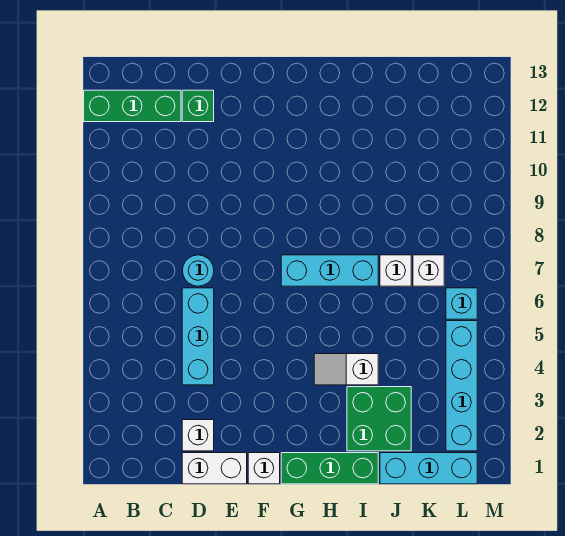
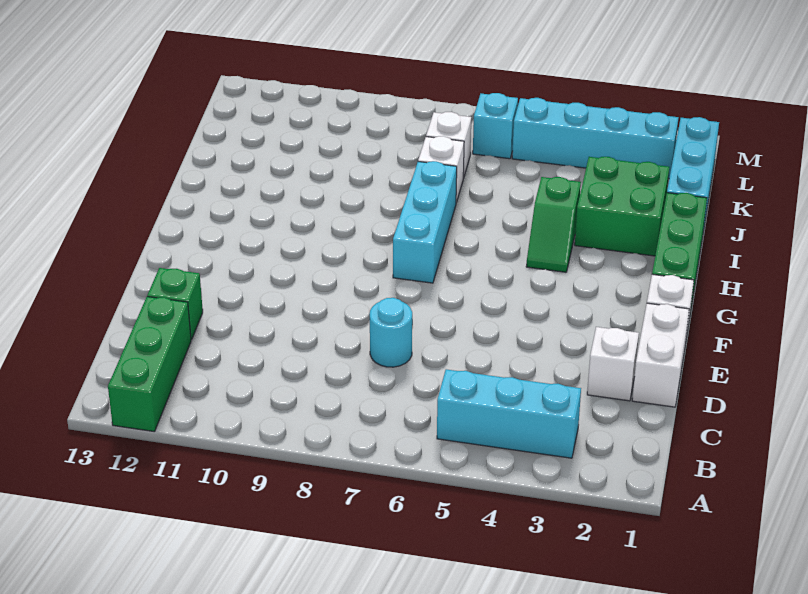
cyan brick D4:D6 level 1 -> cyan brick B3:B5 level 1
white slope H4:I4 level 1 top I -> green slope H4:I4 level 1 top I

